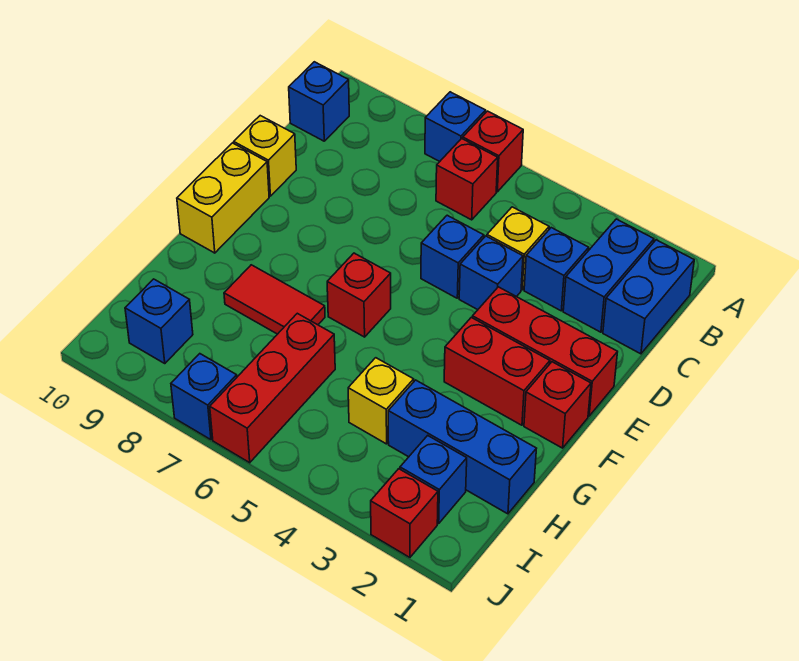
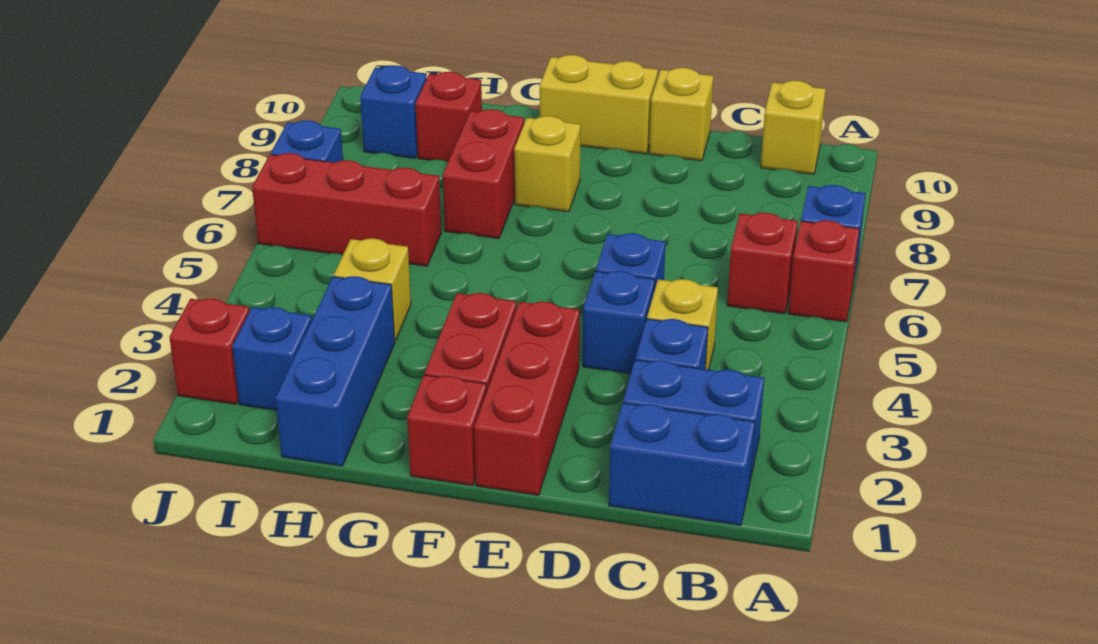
blue brick B10 level 1 -> yellow brick B10 level 1
red brick F6 level 1 -> red brick H9 level 1
none -> yellow brick F8 level 1
red tile G7:G8 level 1 -> red brick G7:G8 level 1

